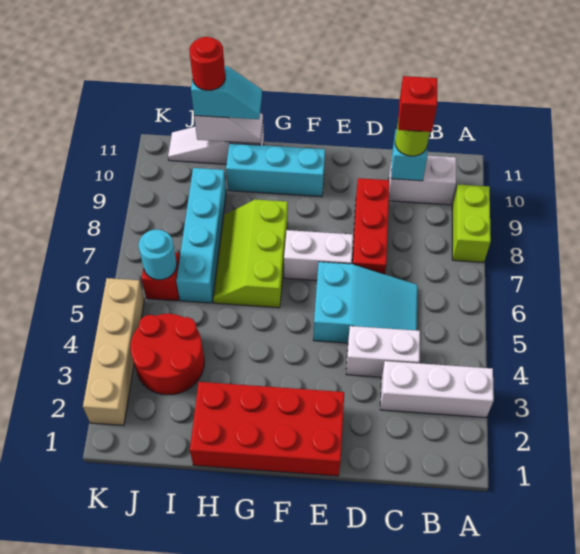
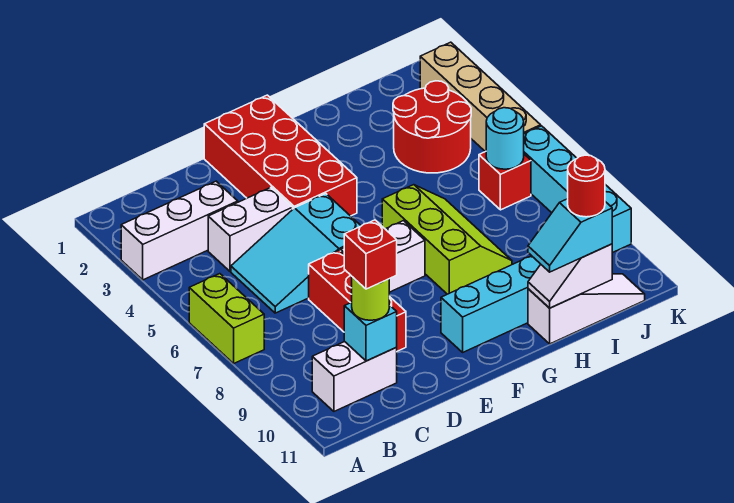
lime brick A8:A9 level 1 -> lime brick A6:A7 level 1
red brick E1:H2 level 1 -> red brick E1:F4 level 1
cyan brick I6:I9 level 1 -> cyan brick K6:K9 level 1

